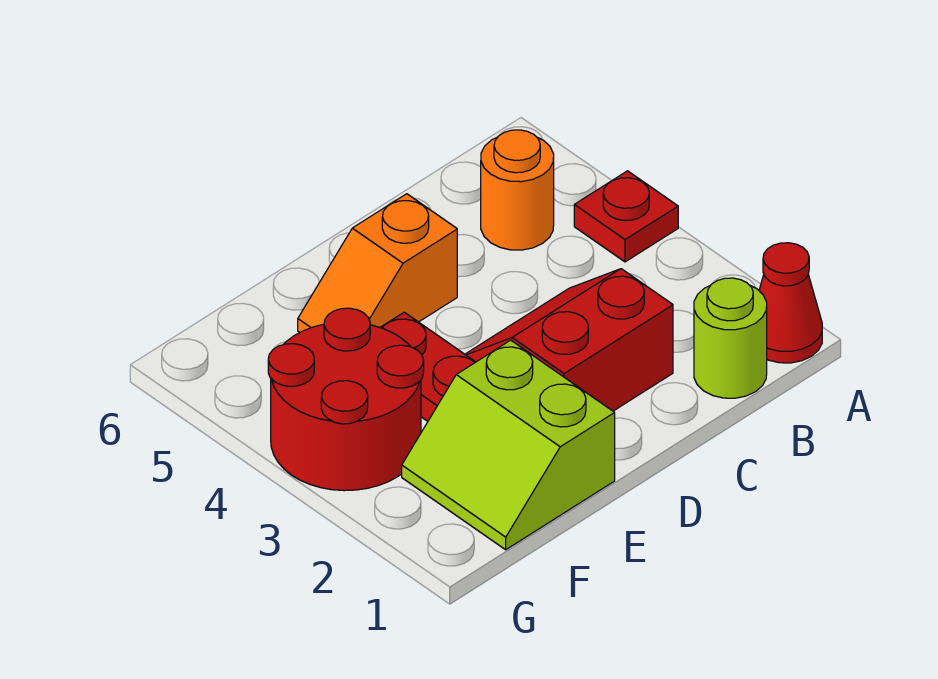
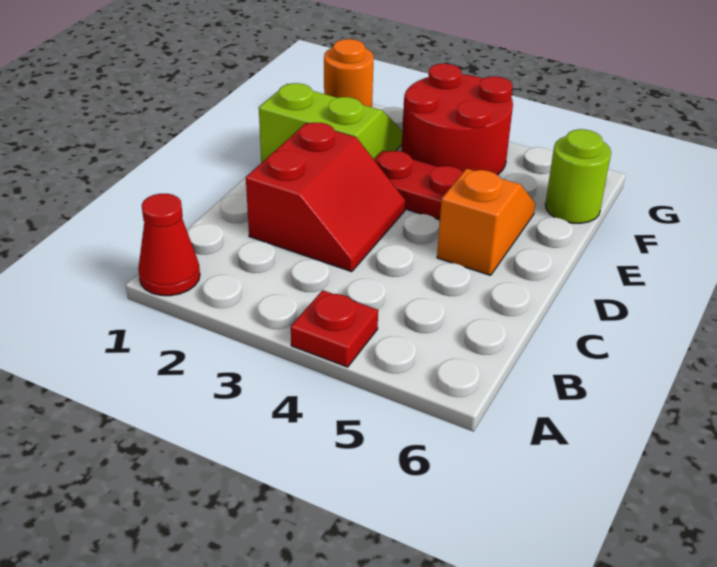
lime round brick B1 level 1 -> lime round brick F6 level 1
orange round brick B5 level 1 -> orange round brick G1 level 1

